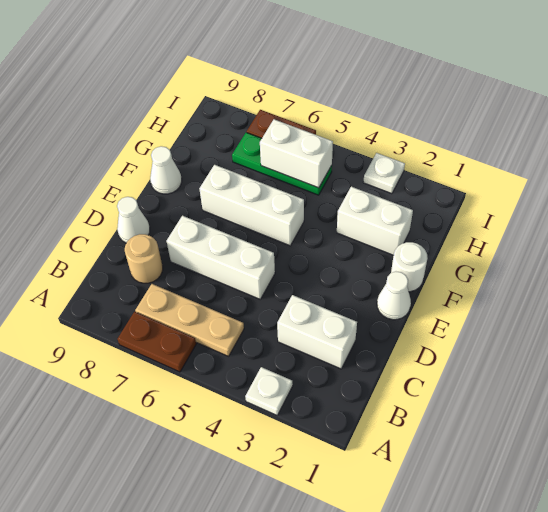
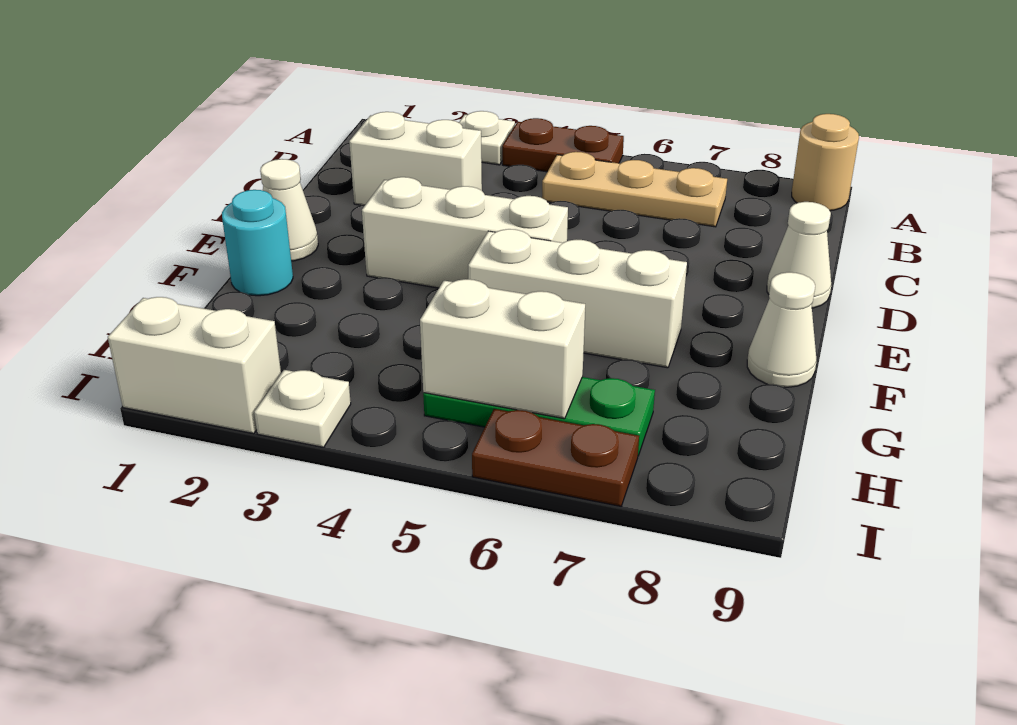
brown plate A6:A7 level 1 -> brown plate A4:A5 level 1
tan round brick C8 level 1 -> tan round brick A9 level 1
white brick D5:D7 level 1 -> white brick E3:E5 level 1
white round brick F1 level 1 -> cyan round brick F1 level 1
white brick G2:G3 level 1 -> white brick I1:I2 level 1

